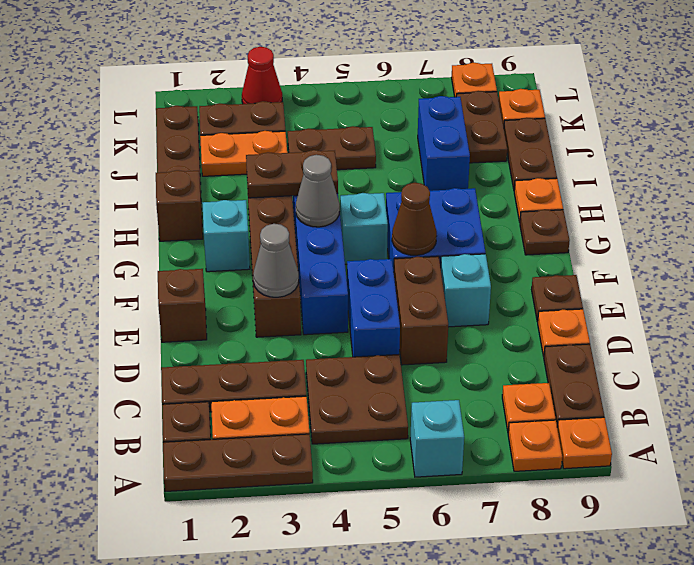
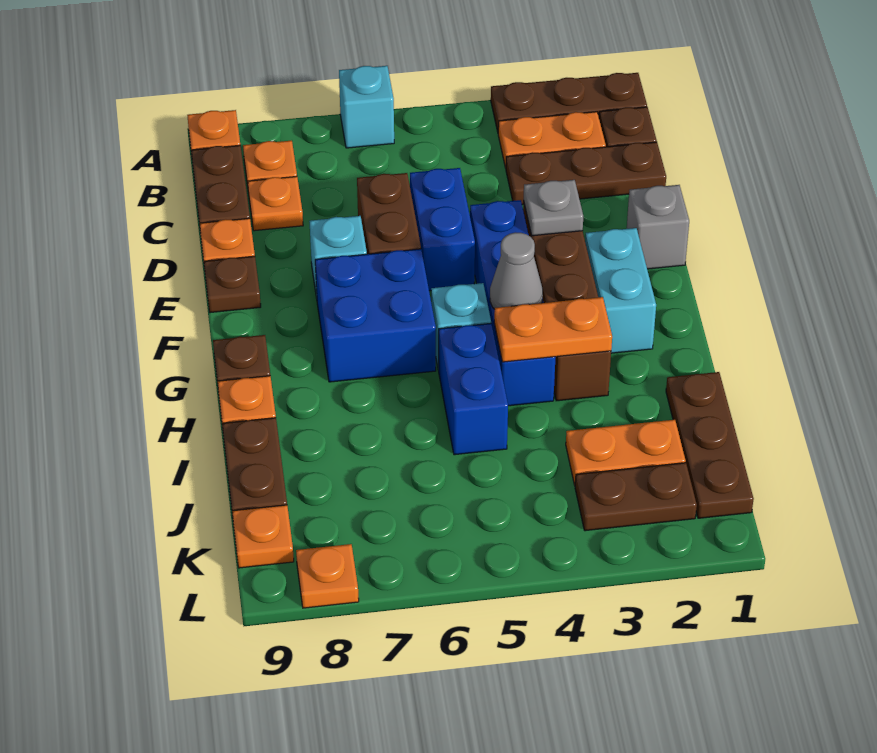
orange plate A8 level 1 -> orange plate C8 level 1
brown plate B4:C5 level 1 -> none
brown brick E1 level 1 -> grey brick E1 level 1
grey cone E3 level 2 -> grey plate E3 level 2
brown cone F6 level 2 -> none
cyan brick G2 level 1 -> cyan brick F2:G2 level 1
brown brick H1 level 1 -> none
brown plate H3:H4 level 2 -> orange plate H3:H4 level 2
blue brick I7:J7 level 1 -> blue brick H5:I5 level 1
brown plate J4:J5 level 1 -> none
brown plate J8:K8 level 1 -> none
red cone L3 level 1 -> none

